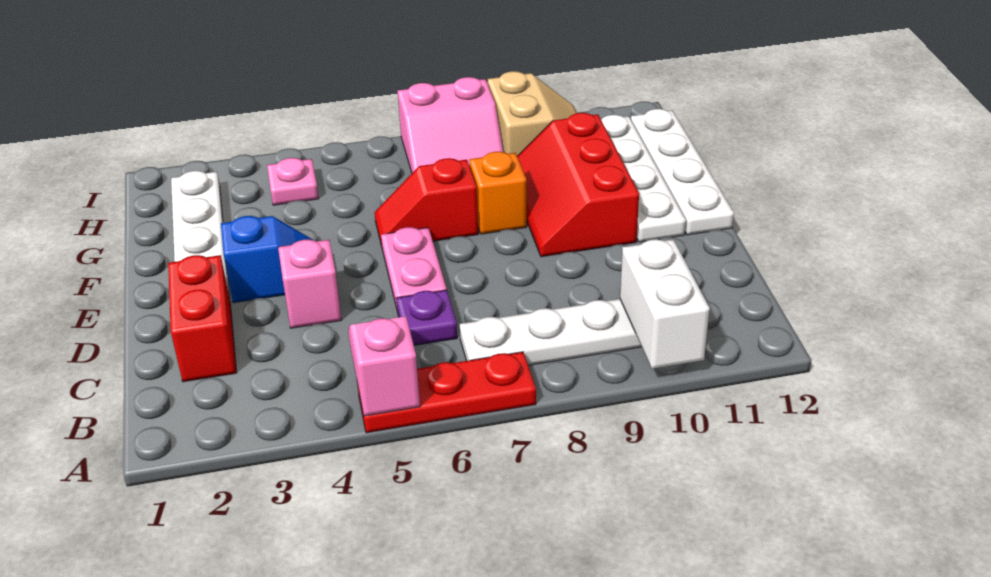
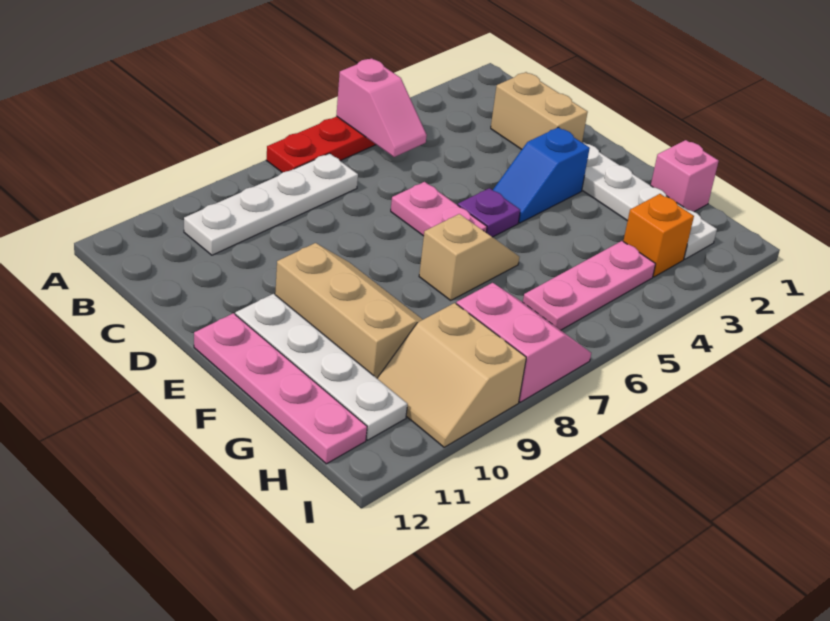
white brick A10:B10 level 2 -> none
red brick C2:D2 level 1 -> tan brick C2:D2 level 1
purple plate C6 level 1 -> purple plate E5 level 1
pink brick D4 level 1 -> pink brick G1 level 1
red slope E9:G10 level 1 top 10 -> tan slope E9:G10 level 1 top 10
white plate E12:H12 level 1 -> pink plate E12:H12 level 1
red slope F6:F7 level 1 top 7 -> tan slope F6:F7 level 1 top 7
orange brick F8 level 1 -> orange brick H3 level 1
pink plate H4 level 1 -> pink plate H4:H6 level 1
pink slope H7:I8 level 1 top I -> pink slope H7:I8 level 1 top 8

